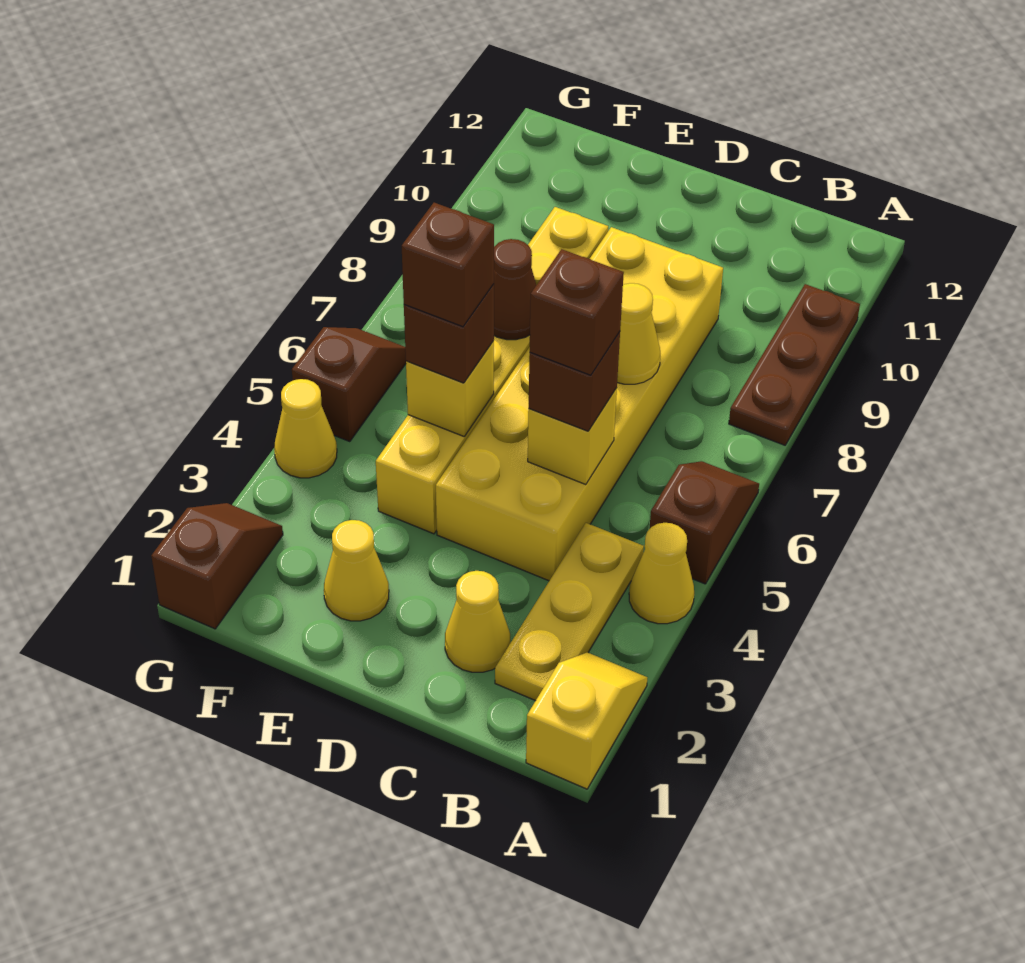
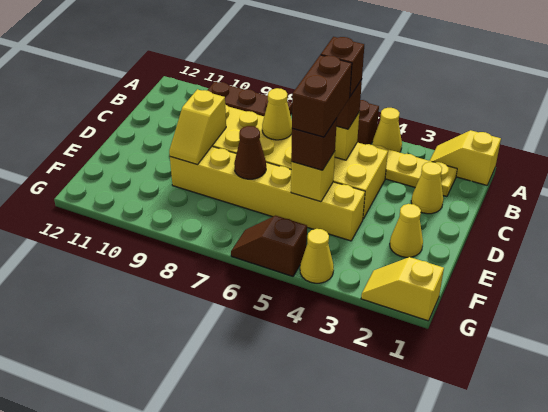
none -> yellow slope D9:E9 level 2 top D
brown brick E5 level 4 -> brown brick D5:E5 level 4
brown slope G1:G2 level 1 top 1 -> yellow slope G1:G2 level 1 top 1

